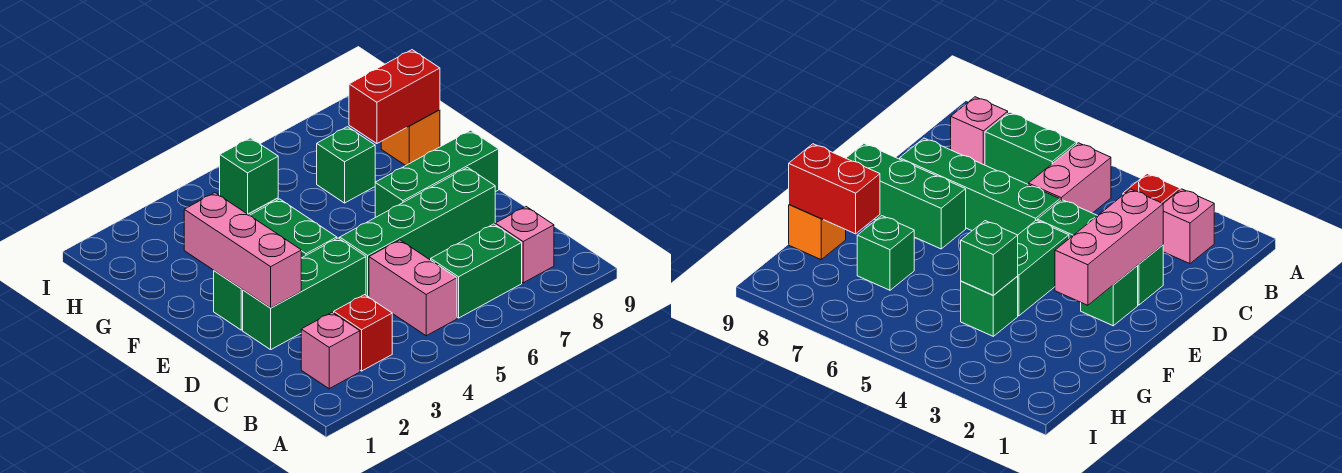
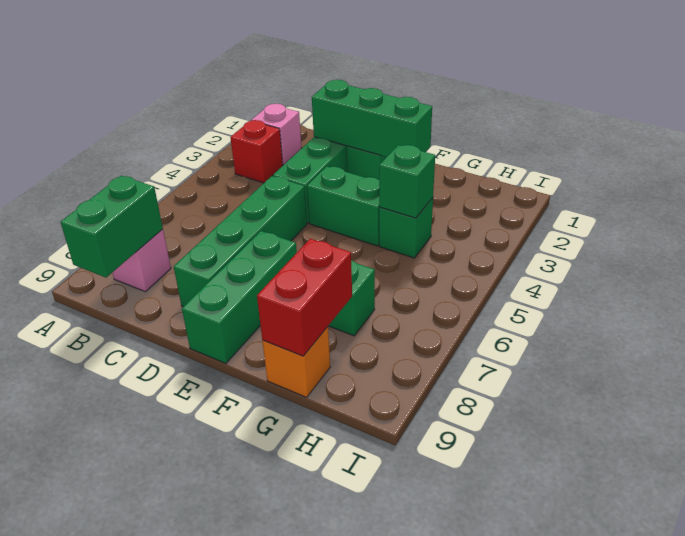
pink brick B5:C5 level 1 -> none
green brick B6:B7 level 1 -> green brick B8:B9 level 2
pink brick D2:F2 level 2 -> green brick D2:F2 level 2

